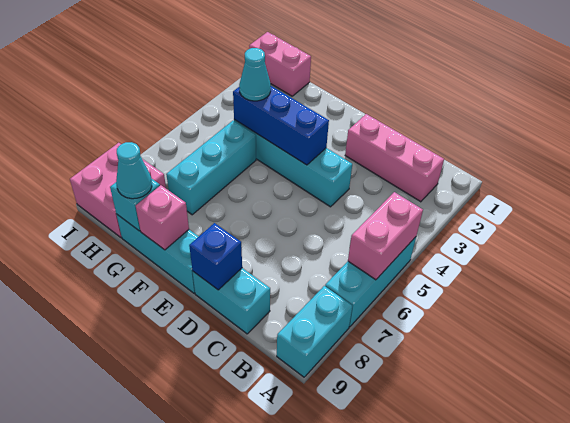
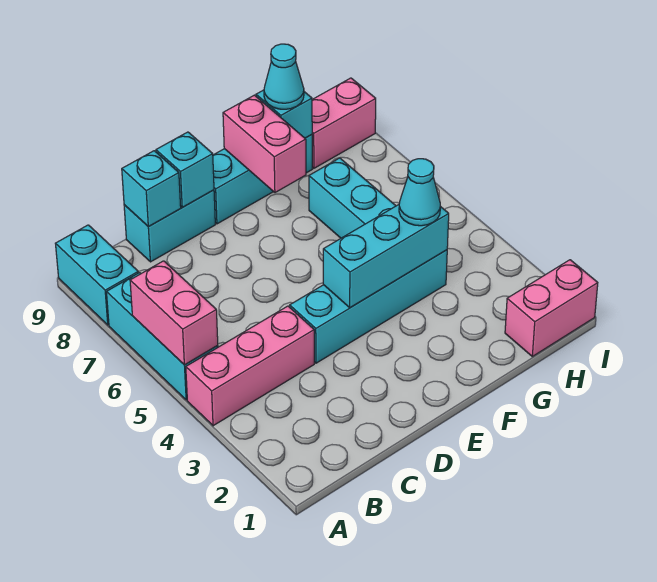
pink brick B2:D2 level 1 -> pink brick A4:C4 level 1
none -> cyan brick C9 level 2
blue brick D9 level 2 -> cyan brick D9 level 2
blue brick E4:G4 level 2 -> cyan brick E4:G4 level 2
pink brick F9 level 2 -> pink brick F8:F9 level 2
pink brick H8:I9 level 1 -> pink brick H9:I9 level 1

